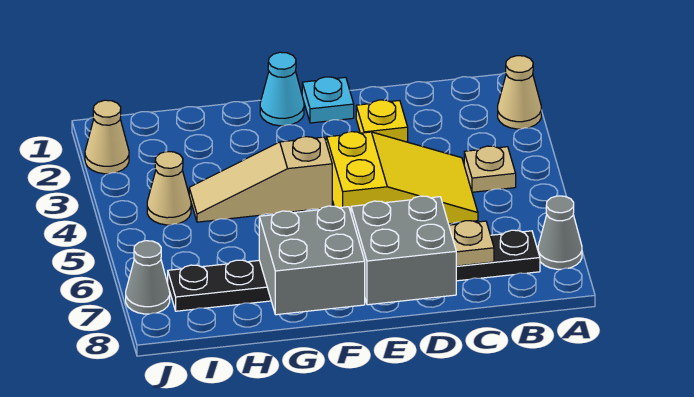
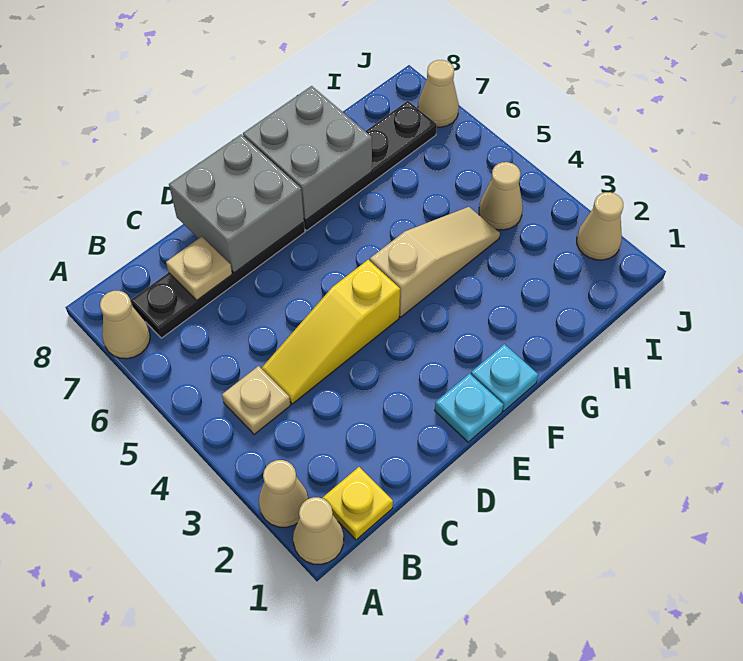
none -> tan cone A1 level 1
grey cone A7 level 1 -> tan cone A7 level 1
yellow slope C4:E5 level 1 top E -> yellow slope C4:E4 level 1 top E
yellow plate D2 level 1 -> yellow plate B1 level 1
cyan cone F1 level 1 -> cyan plate F1 level 1
grey cone J7 level 1 -> tan cone J7 level 1

